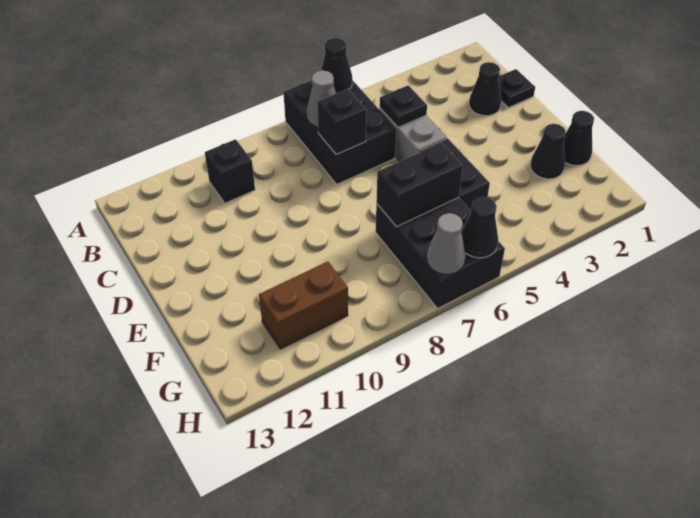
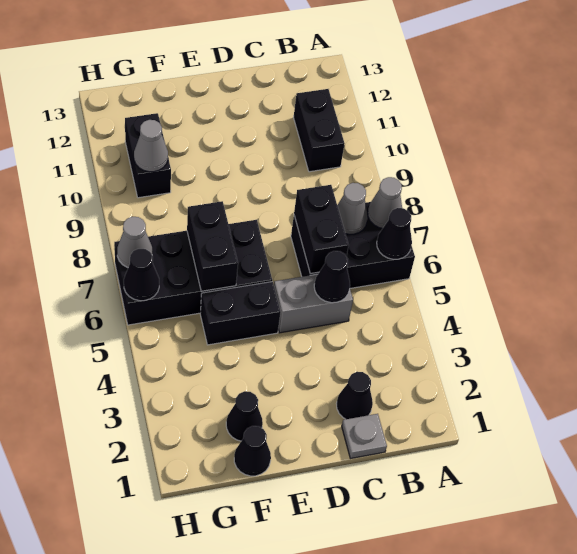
none -> grey cone A7 level 2
black brick B10 level 1 -> black brick B10:B11 level 1
black plate C1 level 1 -> grey plate C1 level 1
black plate C5 level 2 -> black cone C5 level 2
black brick C7 level 2 -> black brick C6:C7 level 2
black brick F6:H7 level 1 -> black brick E6:H7 level 1
brown brick G10:G11 level 1 -> black brick G10:G11 level 1
none -> grey cone G10 level 2

